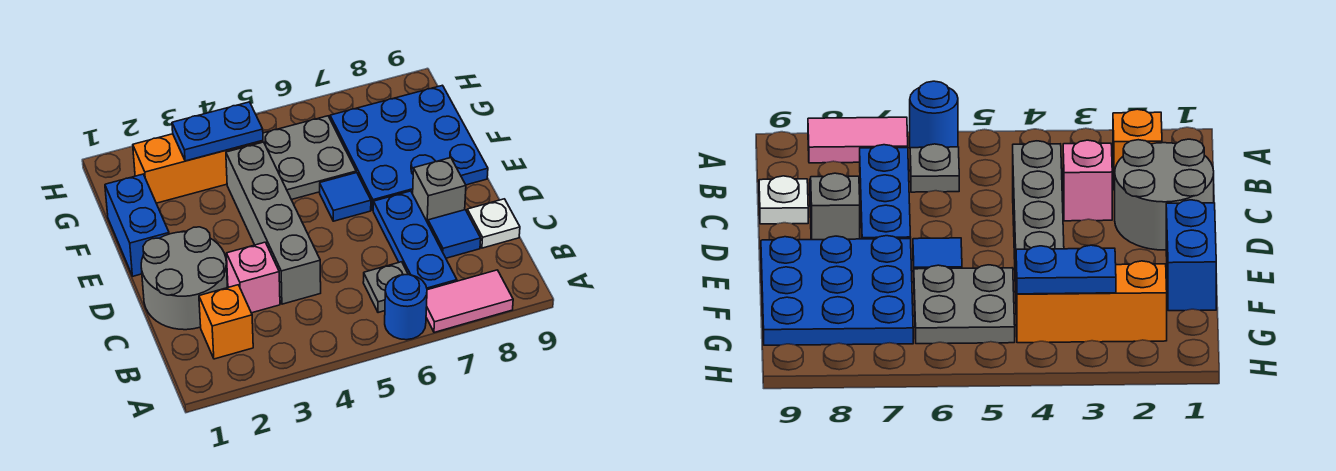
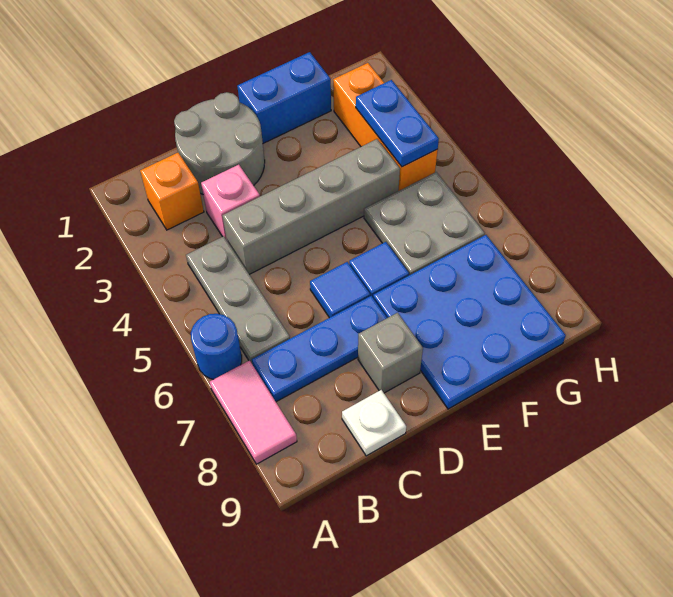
grey plate B6 level 1 -> grey plate B4:B6 level 1
blue tile C8 level 1 -> blue tile D6 level 1

